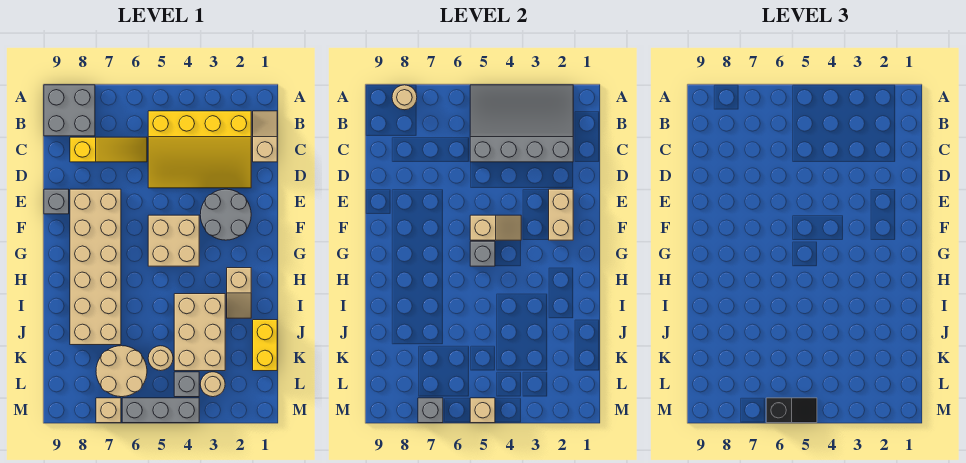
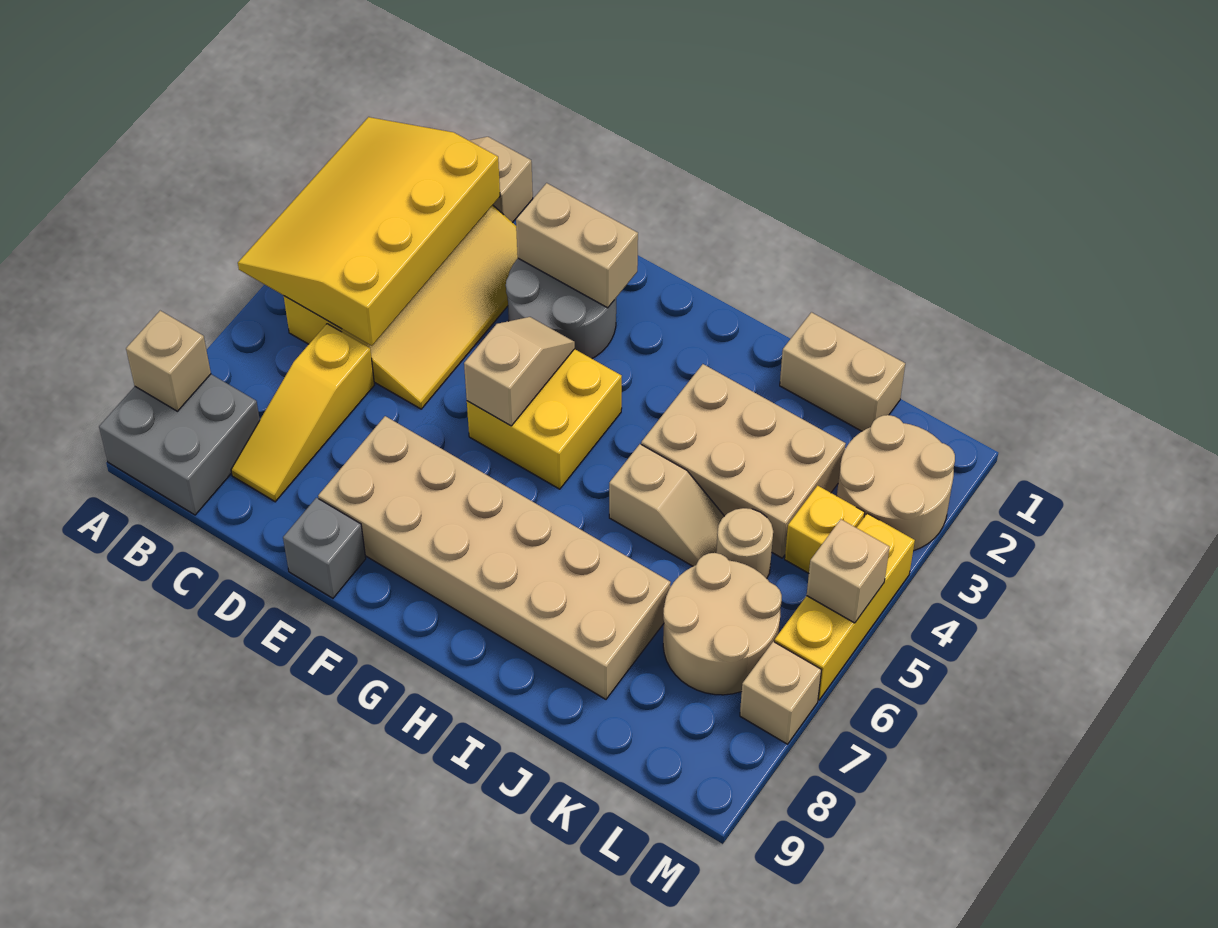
grey slope A2:C5 level 2 top C -> yellow slope A2:C5 level 2 top C
tan round brick A8 level 2 -> tan brick A8 level 2
yellow slope C6:C8 level 1 top 8 -> yellow slope C6:C8 level 1 top 6
tan brick F4:G5 level 1 -> yellow brick F4:G5 level 1
grey brick G5 level 2 -> none
tan slope H2:I2 level 1 top H -> tan slope I5:J5 level 1 top I
yellow brick J1:K1 level 1 -> tan brick J1:K1 level 1
tan round brick L3 level 1 -> tan round brick L2:M3 level 1
grey brick L4 level 1 -> yellow brick L4 level 1
grey brick M4:M6 level 1 -> yellow brick M4:M6 level 1
black slope M5:M6 level 3 top 6 -> none
grey brick M7 level 2 -> none

